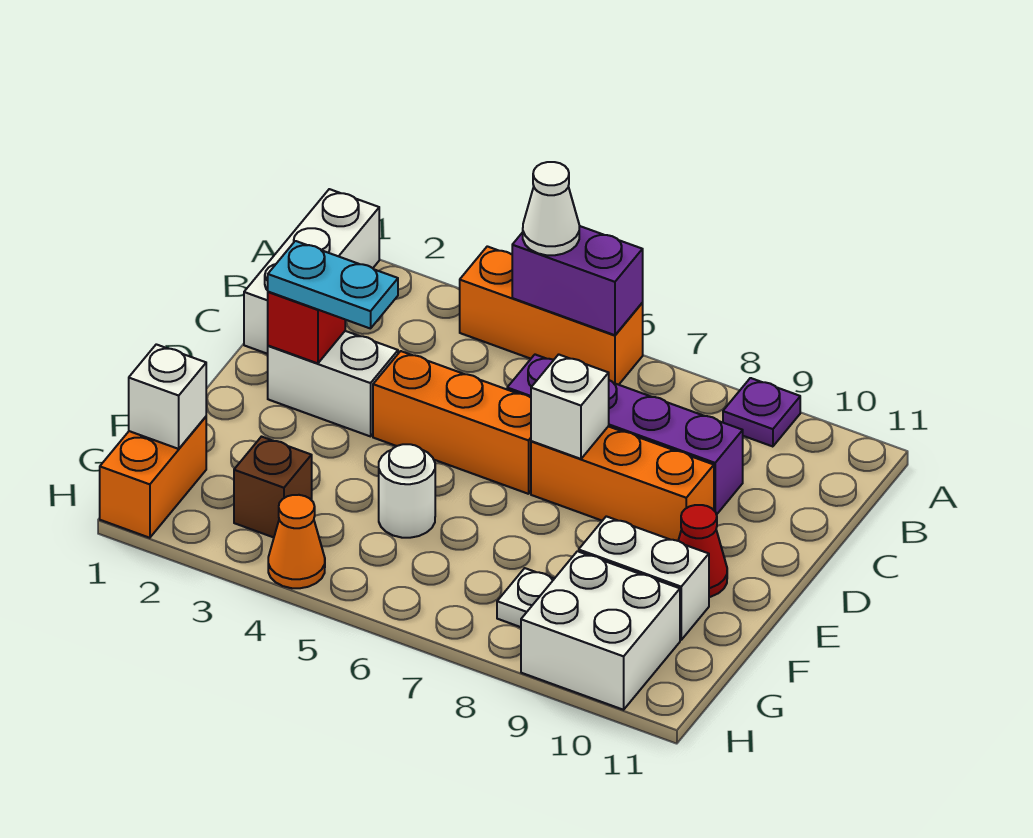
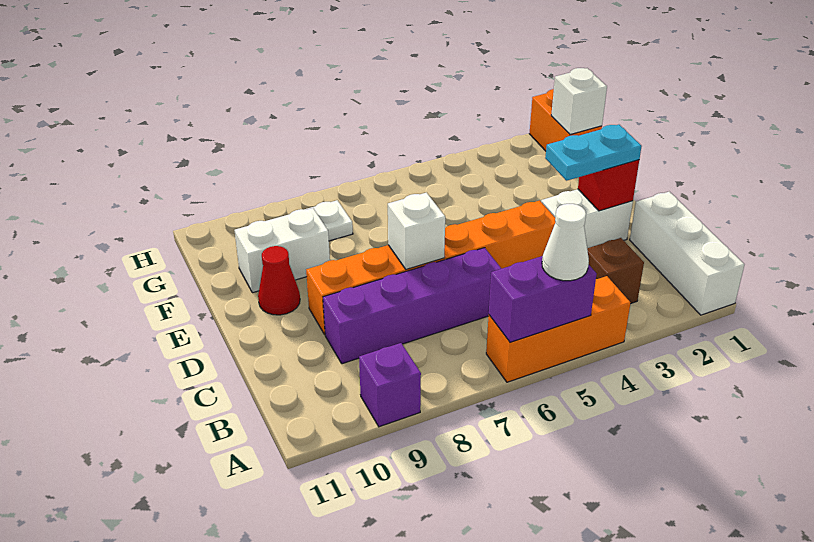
purple plate A9 level 1 -> purple brick A9 level 1
white round brick F5 level 1 -> none
brown brick G3 level 1 -> brown brick B3 level 1
white brick G9:H10 level 1 -> none
orange cone H4 level 1 -> none

